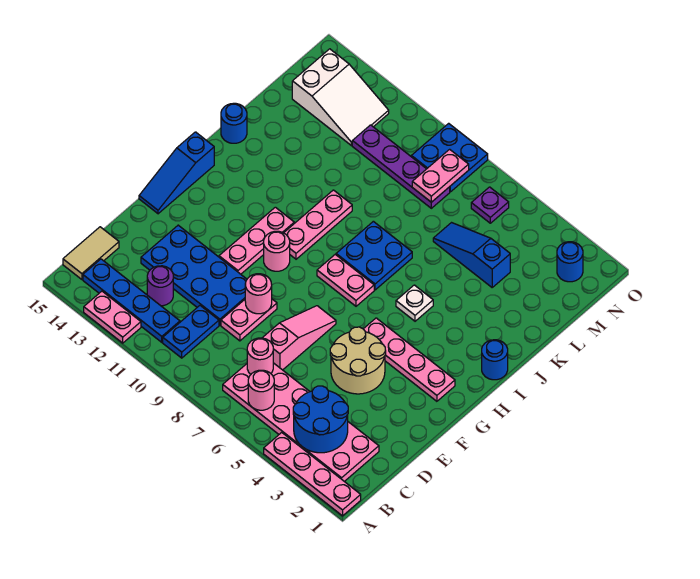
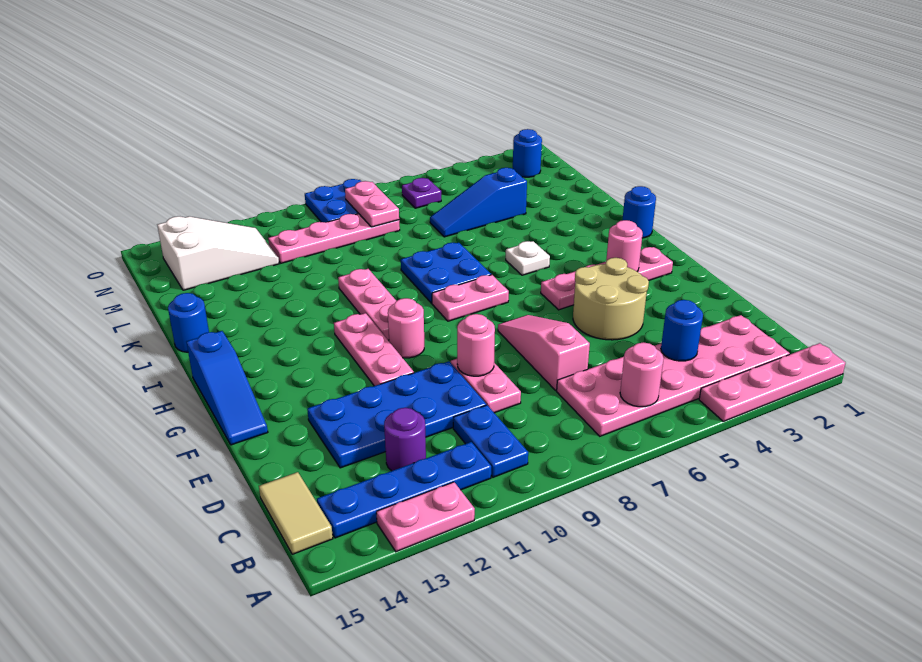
blue round brick B3:C4 level 2 -> blue round brick C4 level 2
pink round brick C7 level 2 -> pink round brick G3 level 2
purple plate M8:M11 level 1 -> pink plate M8:M11 level 1

